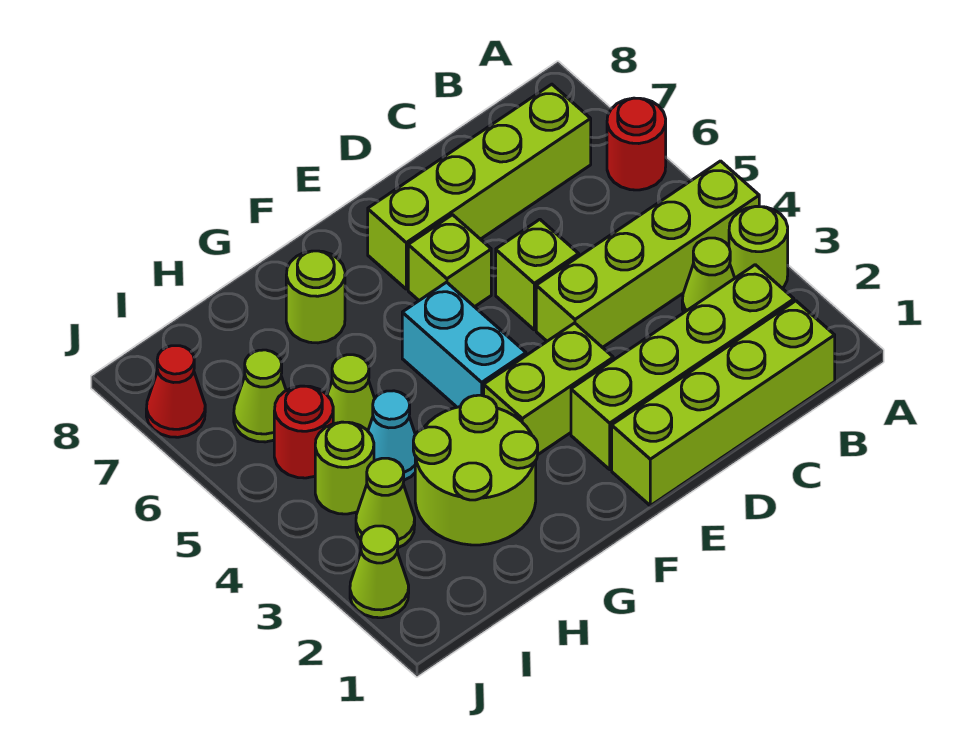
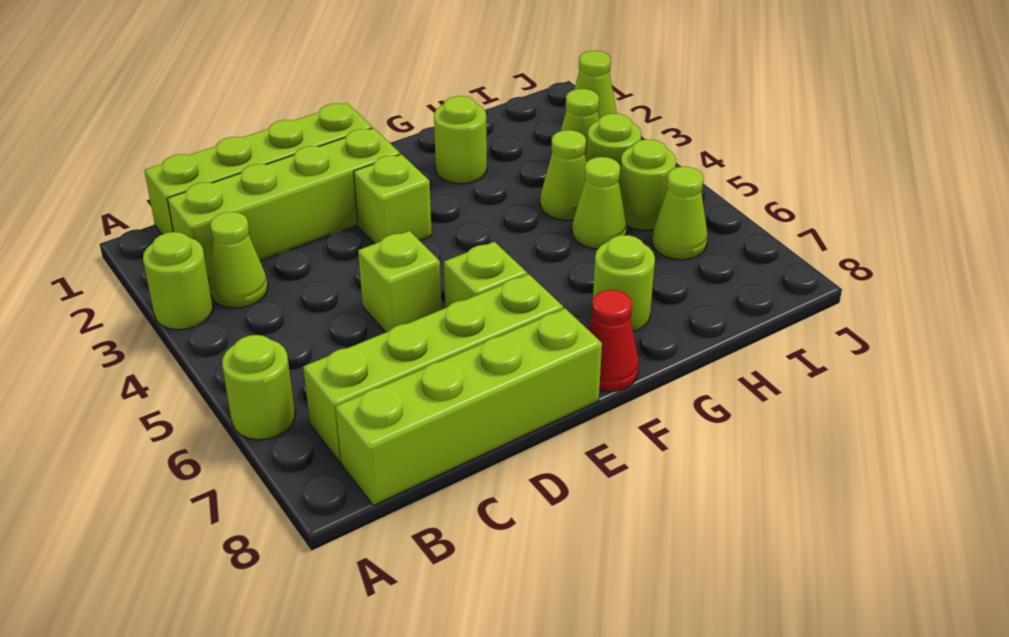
lime brick A4:D4 level 1 -> lime brick B8:E8 level 1
red round brick A6 level 1 -> lime round brick A6 level 1
lime brick E3:F3 level 1 -> lime brick E3 level 1
cyan brick F4:F5 level 1 -> none
lime round brick G2:H3 level 1 -> lime round brick G2 level 1
cyan cone H4 level 1 -> lime cone H4 level 1
red round brick I5 level 1 -> lime round brick I5 level 1
red cone J7 level 1 -> red cone F8 level 1

